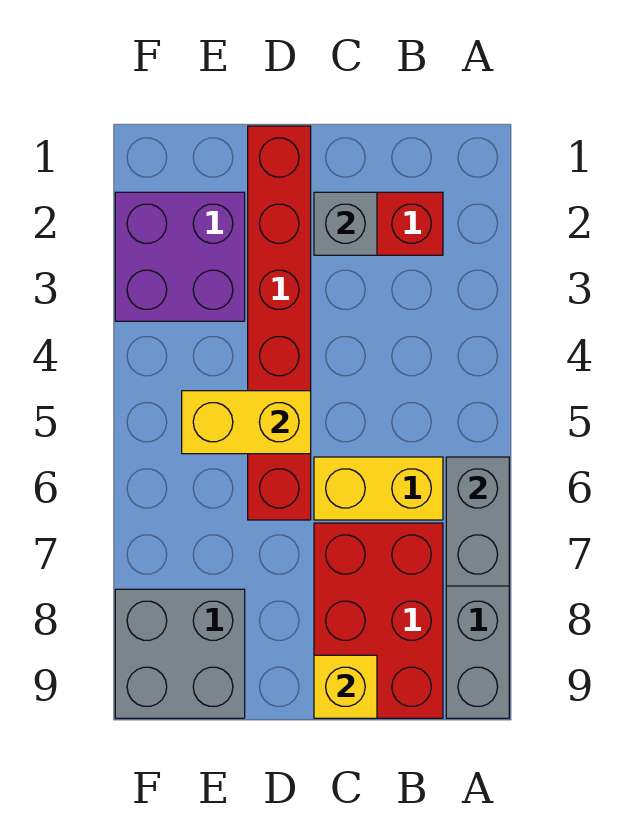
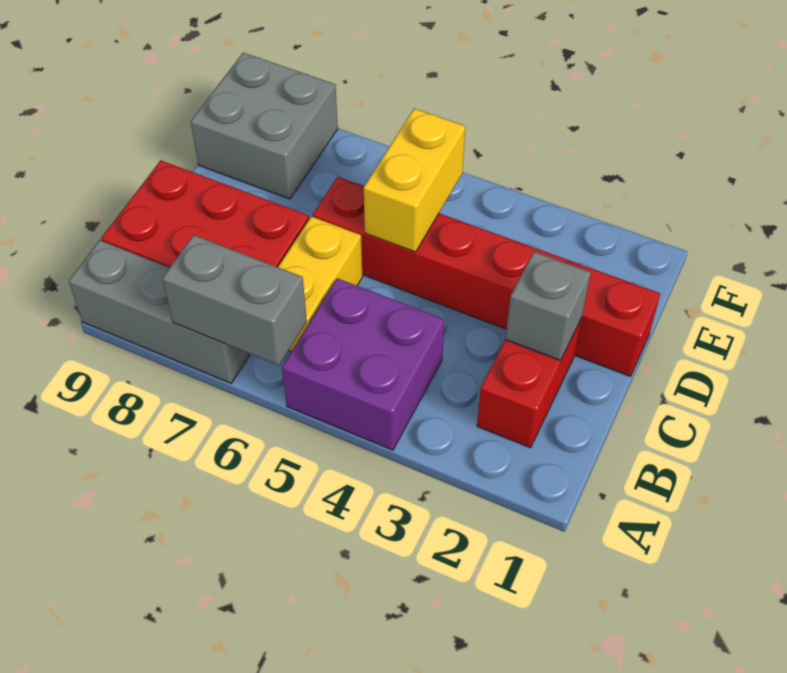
yellow brick C9 level 2 -> none
purple brick E2:F3 level 1 -> purple brick A4:B5 level 1

